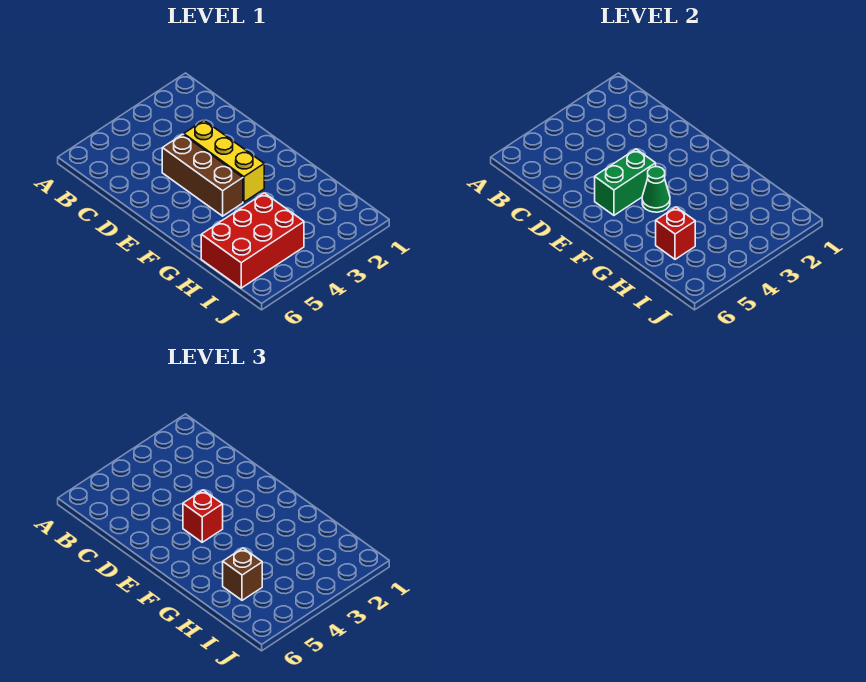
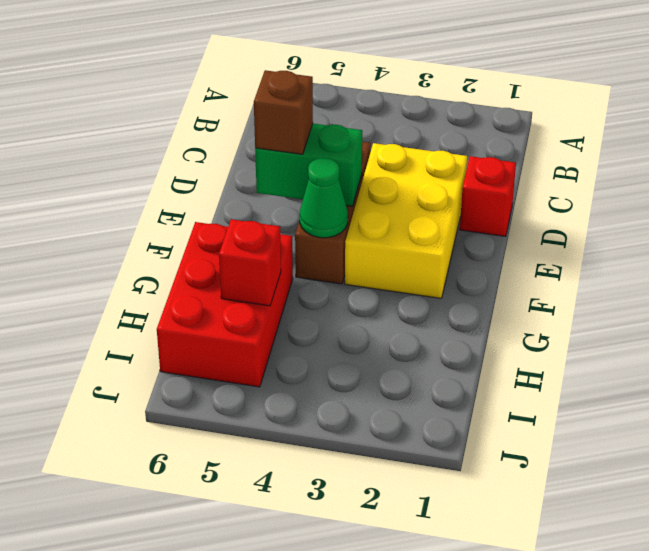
yellow brick D3:F3 level 1 -> yellow brick D2:F3 level 1
red brick E4 level 3 -> red brick D1 level 1
red brick H4:I6 level 1 -> red brick G5:I6 level 1
brown brick H5 level 3 -> brown brick E5 level 3

